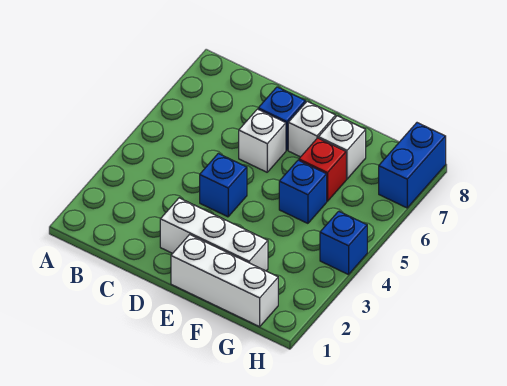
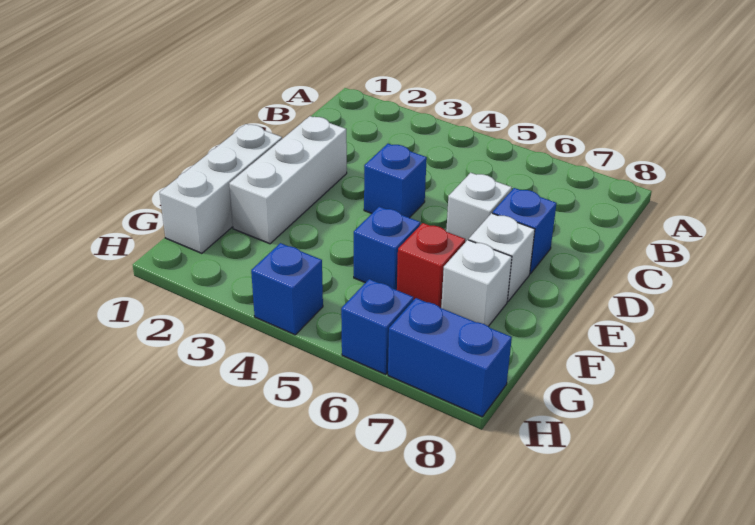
none -> blue brick H6 level 1

